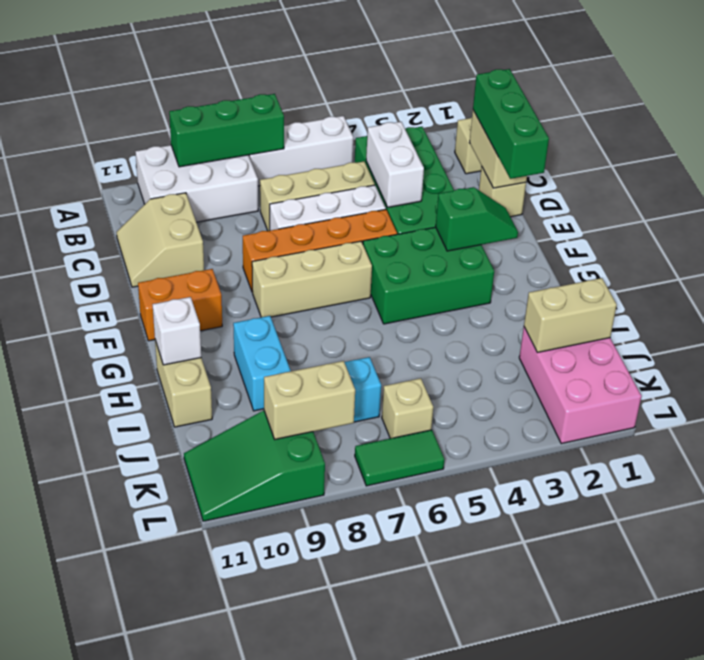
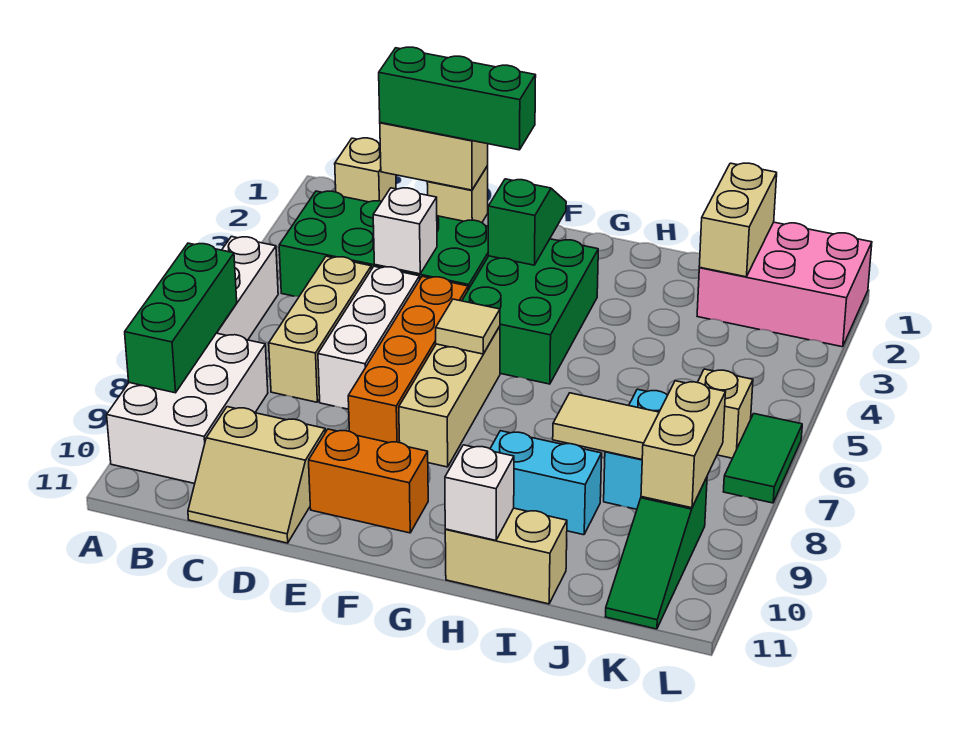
white brick C4:D4 level 2 -> white brick D4 level 2
none -> tan tile F6 level 2
orange brick F10:F11 level 1 -> orange brick E10:F10 level 1
none -> tan tile I8:J8 level 2
green slope K9:L11 level 1 top 9 -> green slope K9:K11 level 1 top 9

